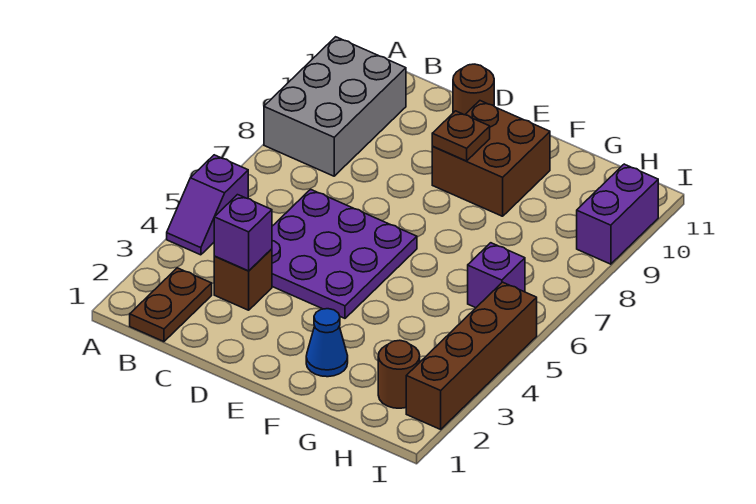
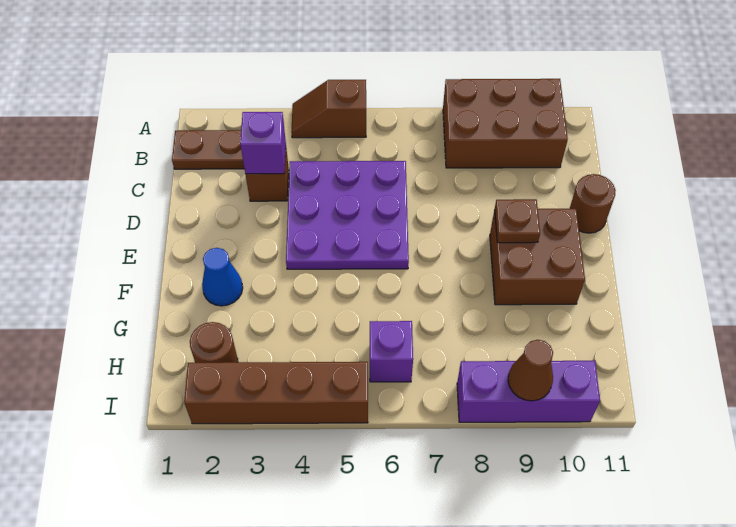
purple slope A4:A5 level 1 top 5 -> brown slope A4:A5 level 1 top 5
grey brick A8:B10 level 1 -> brown brick A8:B10 level 1
purple brick I9:I10 level 1 -> purple brick I8:I10 level 1
none -> brown cone I9 level 2

